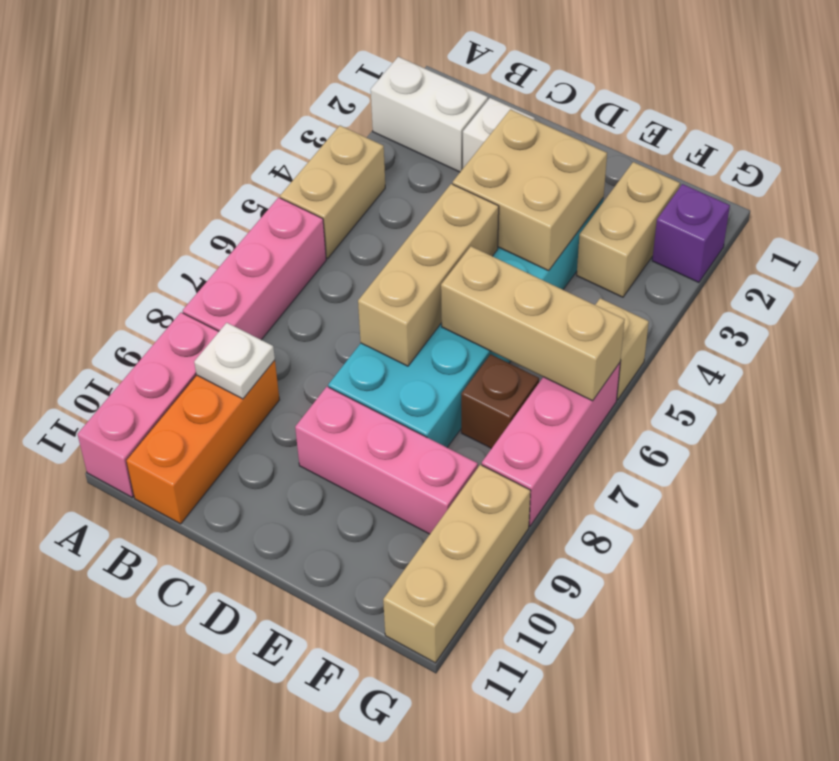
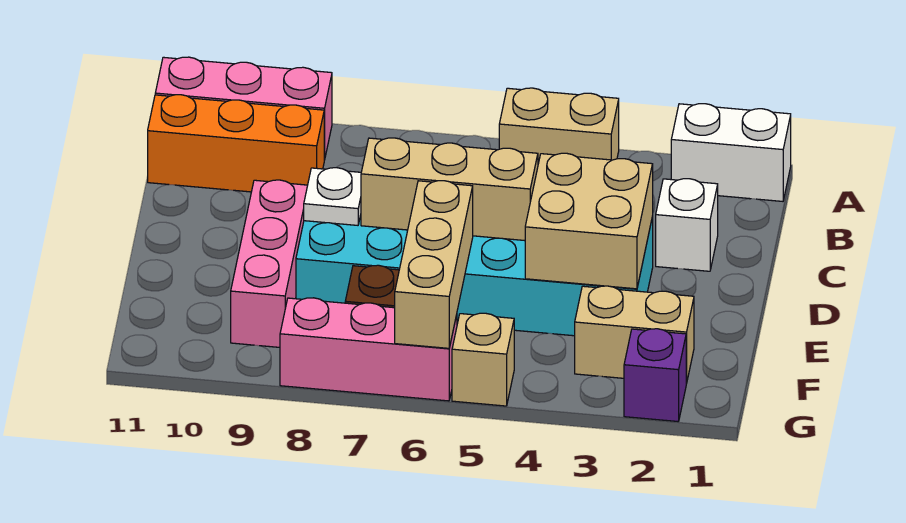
white brick A2:B2 level 1 -> white brick A1:A2 level 1
pink brick A6:A8 level 1 -> none
white plate B9 level 2 -> white plate D8 level 2
tan brick G9:G11 level 1 -> none

